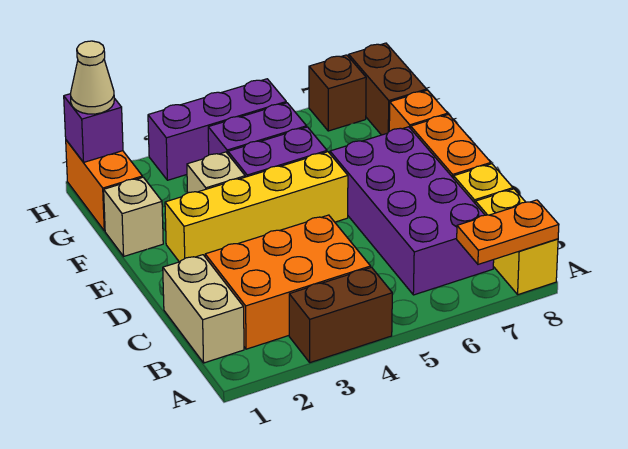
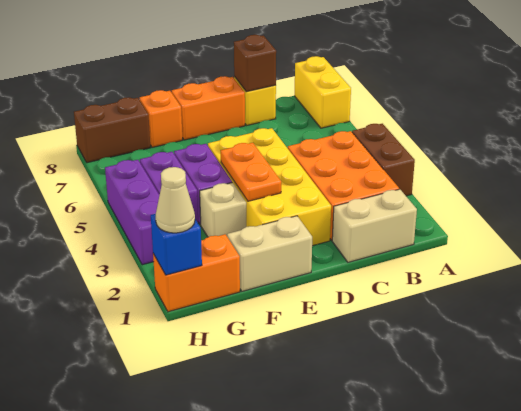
orange plate A7:A8 level 2 -> orange plate E3:E4 level 2
yellow brick A8:B8 level 1 -> yellow brick A7:A8 level 1
purple brick B6:E7 level 1 -> none
yellow brick E2:E5 level 1 -> yellow brick D2:E5 level 1
tan brick F1 level 1 -> tan brick E1:F1 level 1
purple brick H1 level 2 -> blue brick H1 level 2
brown brick H7 level 1 -> brown brick C8 level 2

